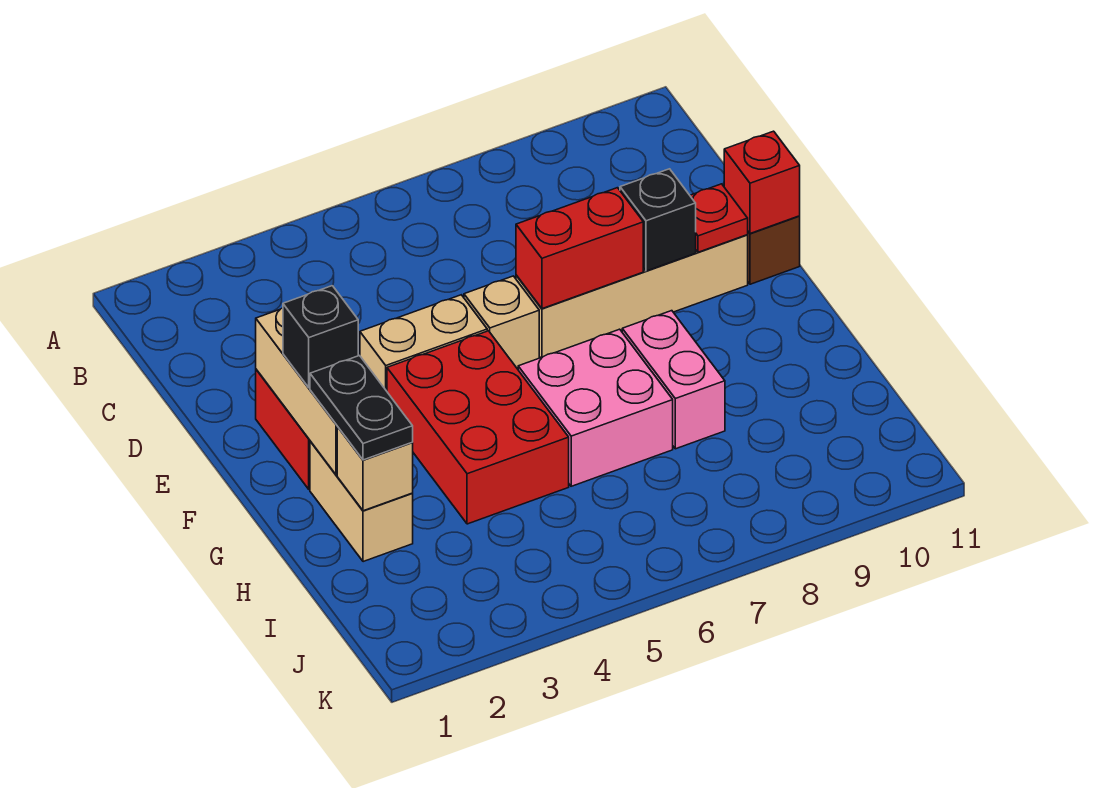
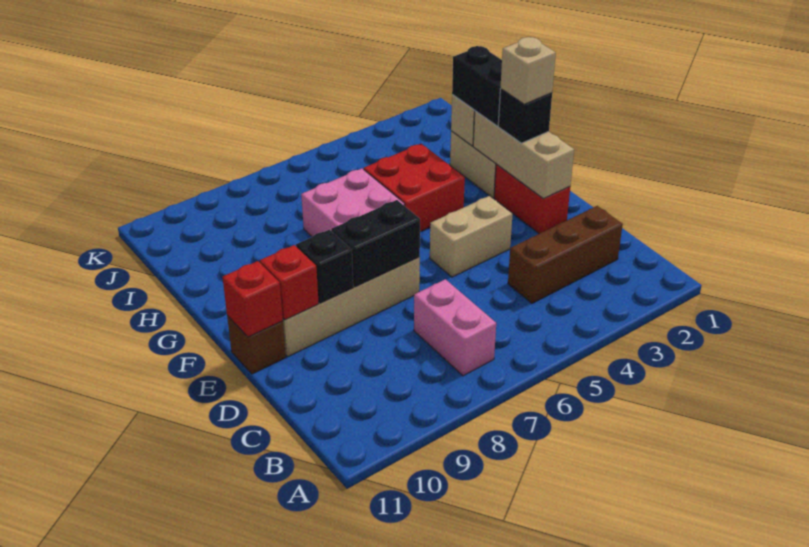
none -> brown brick C2:C4 level 1
tan brick E6 level 1 -> tan brick F2 level 4
red brick E7:E8 level 2 -> black brick E7:E8 level 2
red plate E10 level 2 -> red brick E10 level 2
red brick F4:H5 level 1 -> red brick G4:H5 level 1
black plate G2:H2 level 3 -> black brick G2:H2 level 3
pink brick G8:H8 level 1 -> pink brick B7:C7 level 1

